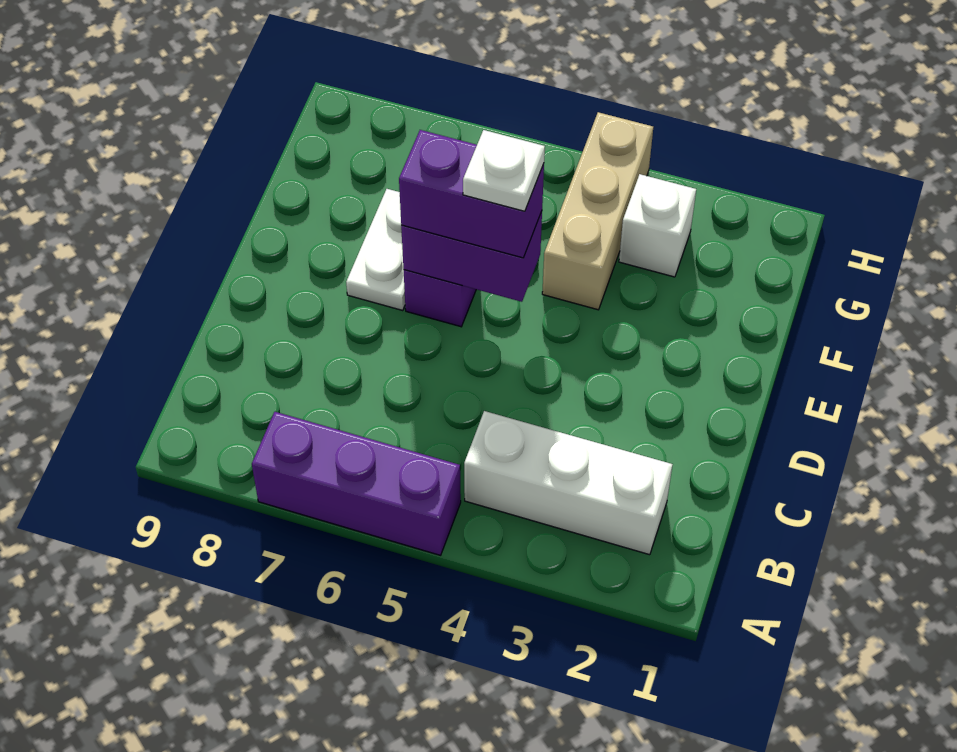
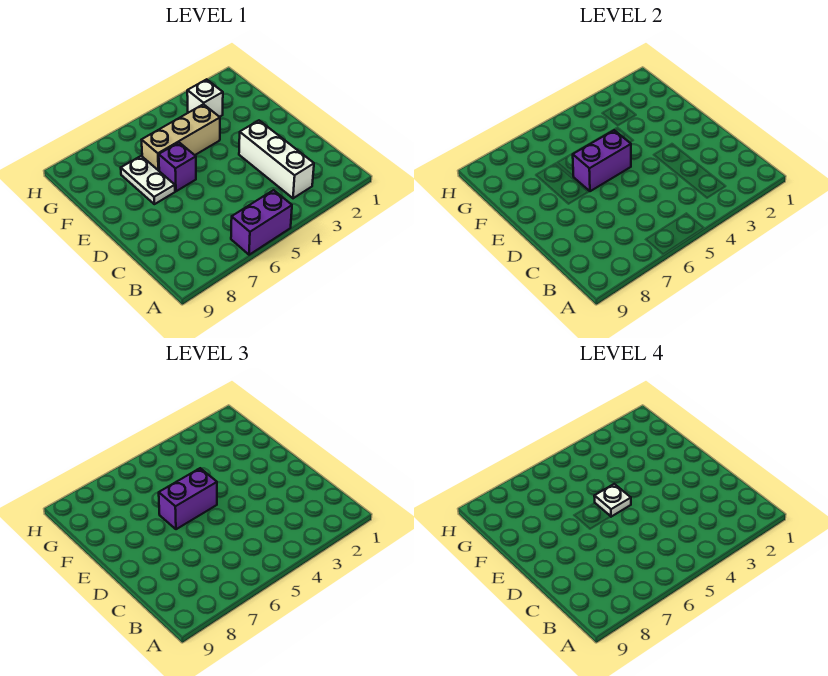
purple brick A5:A7 level 1 -> purple brick A5:A6 level 1
white brick B2:B4 level 1 -> white brick B3:D3 level 1
tan brick F4:H4 level 1 -> tan brick F4:F6 level 1

